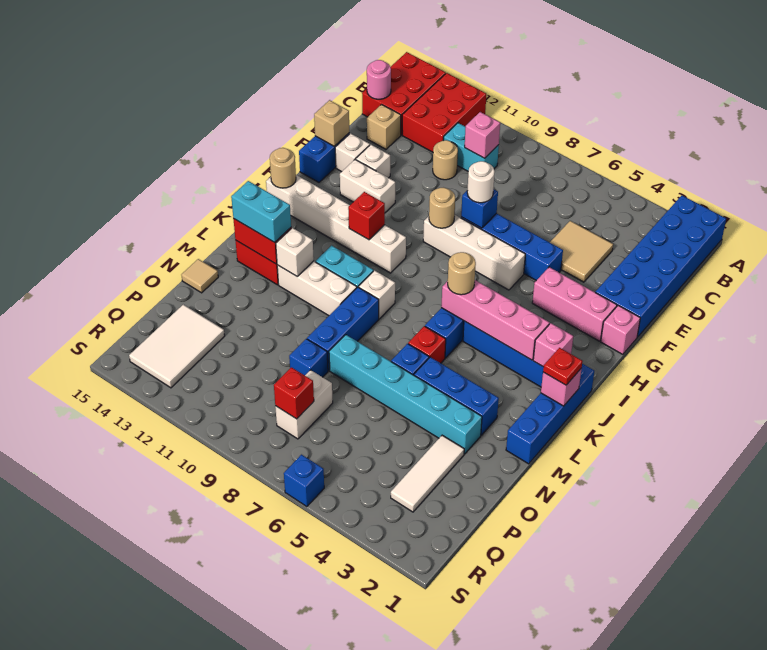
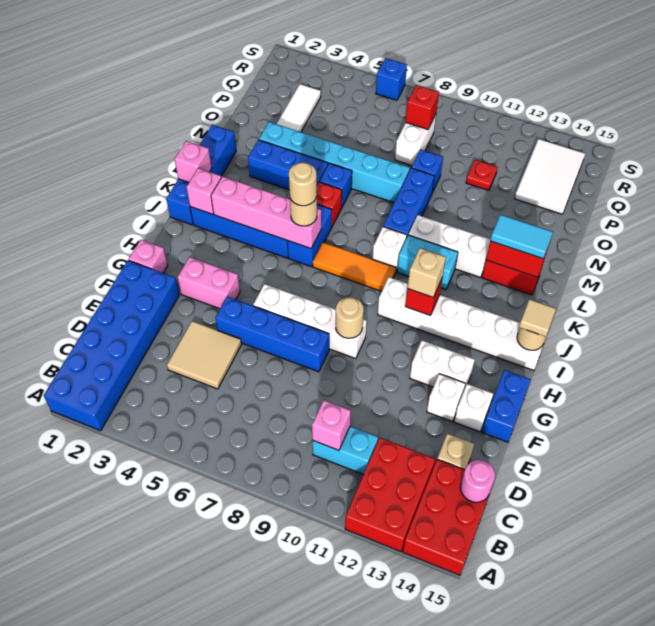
tan round brick D11 level 1 -> tan round brick J6 level 4
blue brick F8 level 2 -> none
white round brick F8 level 3 -> none
tan brick F15 level 2 -> tan brick I11 level 3
pink brick G2:G4 level 1 -> pink brick G3:G4 level 1
none -> orange tile J7:J9 level 1
red plate K1 level 3 -> red plate P11 level 1
white brick L12 level 2 -> none
cyan brick L13:L14 level 3 -> cyan tile L13:L14 level 3
tan tile N15 level 1 -> tan tile I15 level 3

